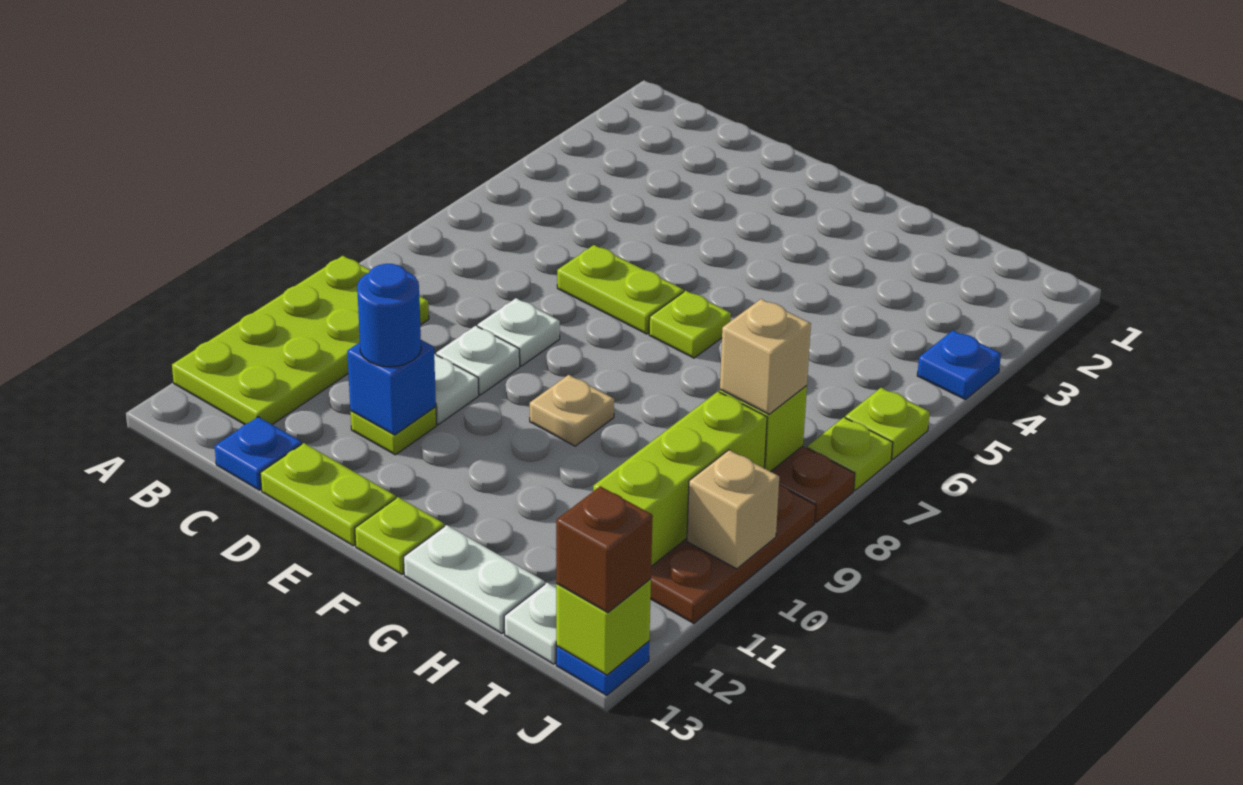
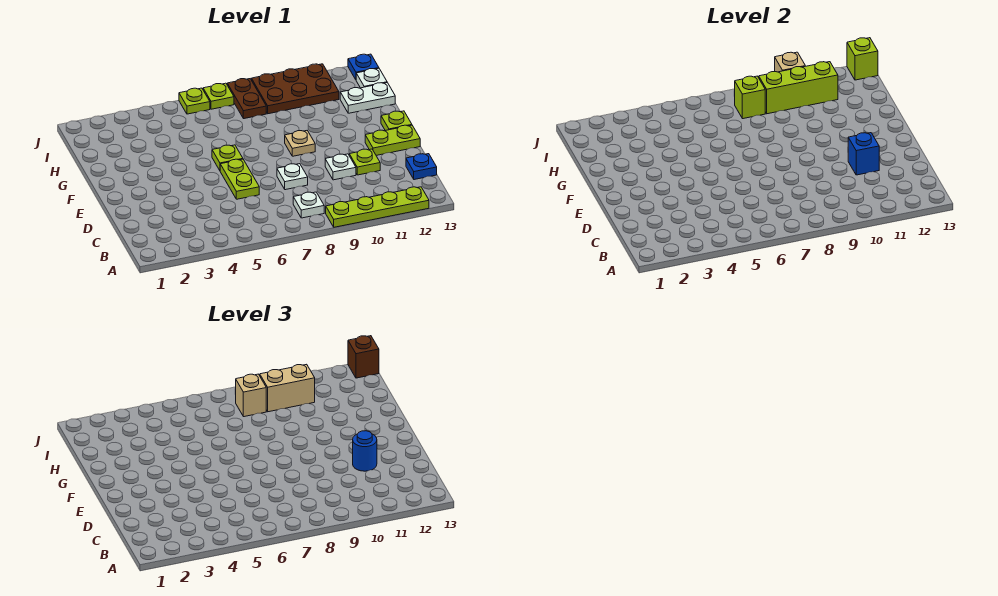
lime plate A9:B12 level 1 -> lime plate A9:A12 level 1
white plate D9 level 1 -> white plate B8 level 1
lime plate D13:E13 level 1 -> lime plate E12:E13 level 1
white plate G13:H13 level 1 -> white plate H12:H13 level 1
none -> tan brick I9:I10 level 3
blue plate J4 level 1 -> none

